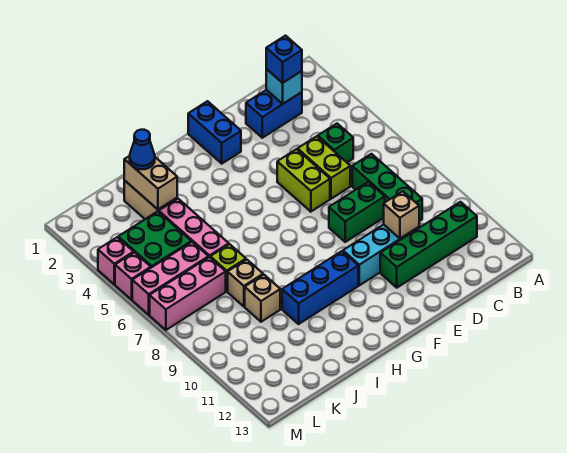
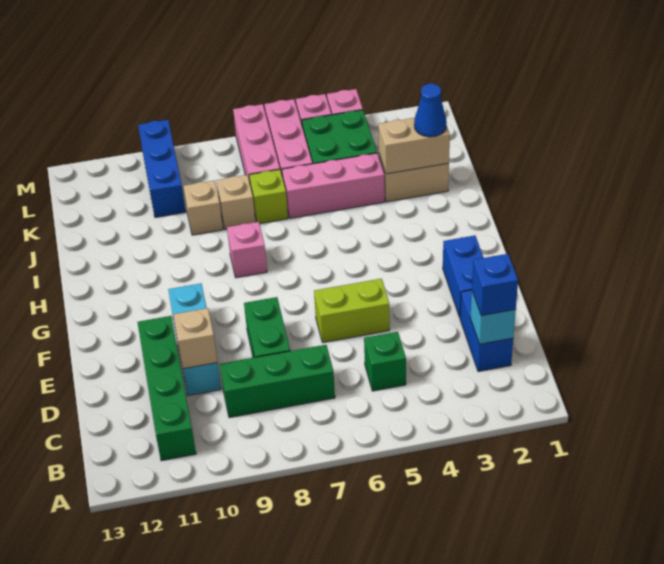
lime brick D5:D6 level 1 -> none
blue brick F1:F2 level 1 -> blue brick E2:F2 level 1
blue brick G10:I10 level 1 -> blue brick K10:M10 level 1
none -> pink brick H8 level 1

